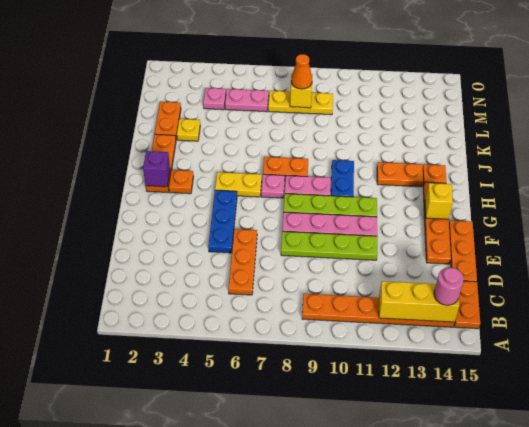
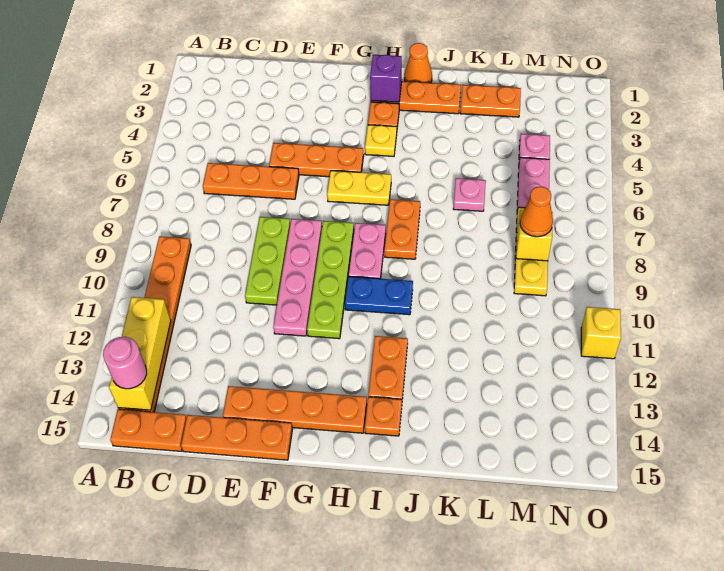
blue plate E5:G5 level 1 -> orange plate E5:G5 level 1
lime plate E8:E11 level 1 -> lime plate E8:E10 level 1
yellow brick G14 level 2 -> yellow brick O11 level 1
yellow plate H5:H6 level 1 -> yellow plate G6:H6 level 1
pink plate H7 level 1 -> pink plate K6 level 1
none -> orange cone I1 level 1
yellow plate K3 level 1 -> yellow plate H4 level 1

